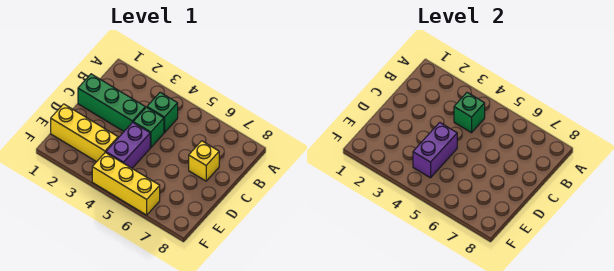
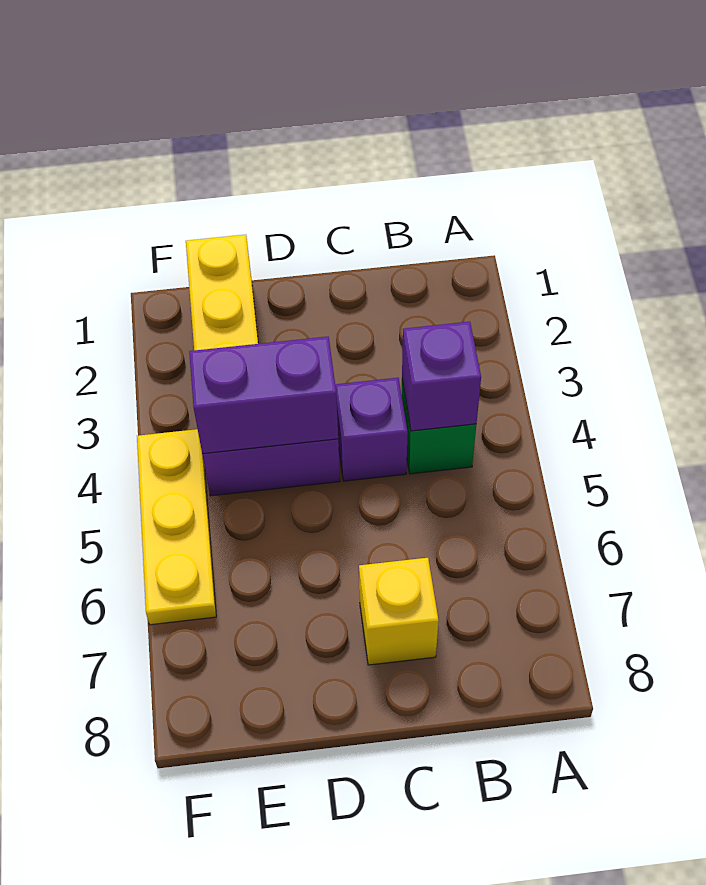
green brick B4 level 2 -> purple brick B4 level 2
green brick C1:C3 level 1 -> none
green brick C4 level 1 -> purple brick C4 level 1
yellow brick F4:F6 level 1 -> yellow plate F4:F6 level 1

